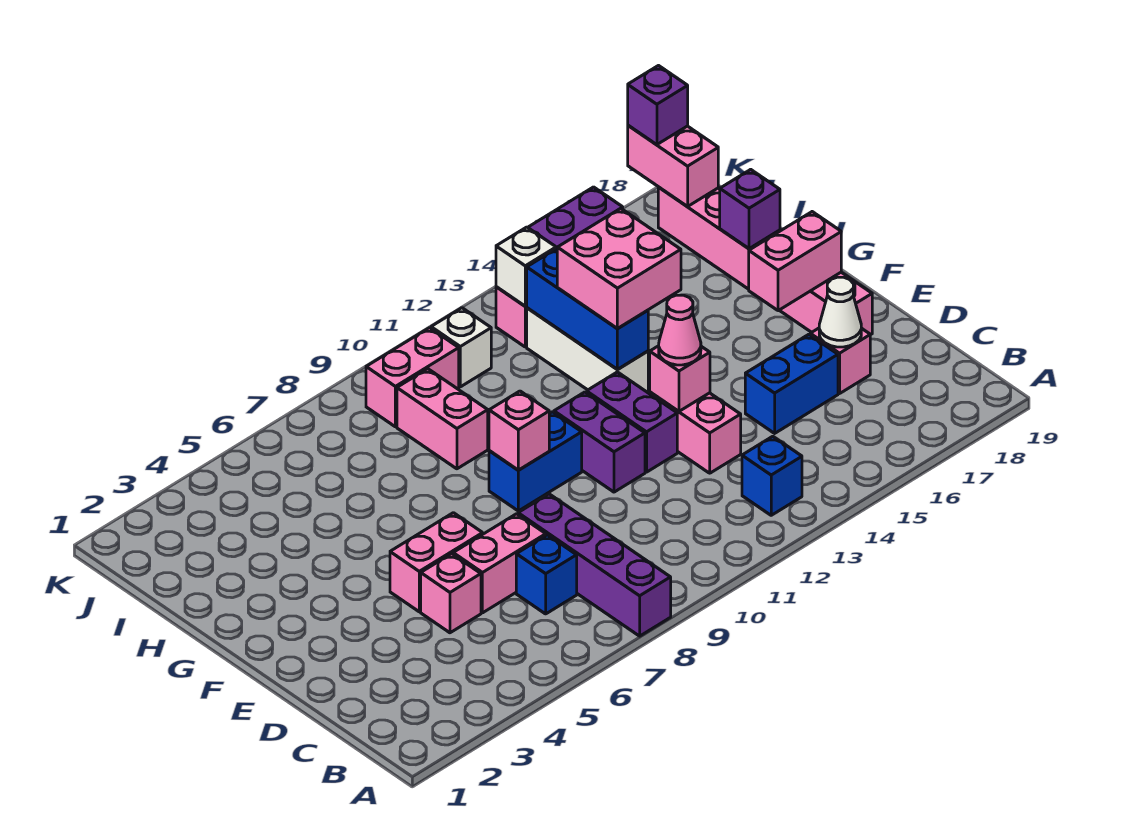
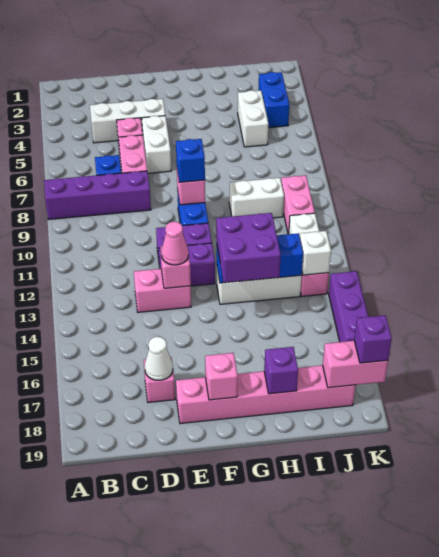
blue brick B13 level 1 -> blue brick F9 level 3
none -> white brick C4:E4 level 1
blue brick D15:D16 level 1 -> blue brick J3:J4 level 1
pink brick E5:E6 level 1 -> white brick E5:E6 level 1
pink brick F17:F18 level 2 -> pink brick F18 level 2
pink brick G13:H14 level 3 -> purple brick G13:H14 level 3
pink brick H9:I9 level 1 -> white brick H9:I9 level 1
none -> white brick I4:I5 level 1

